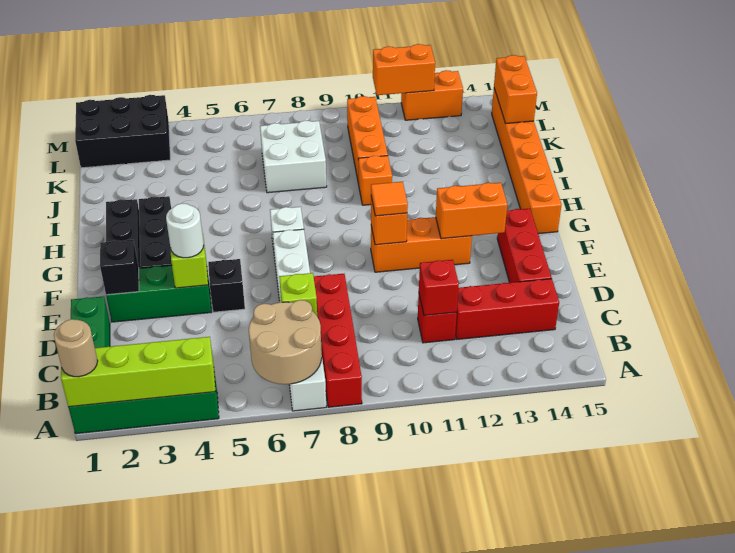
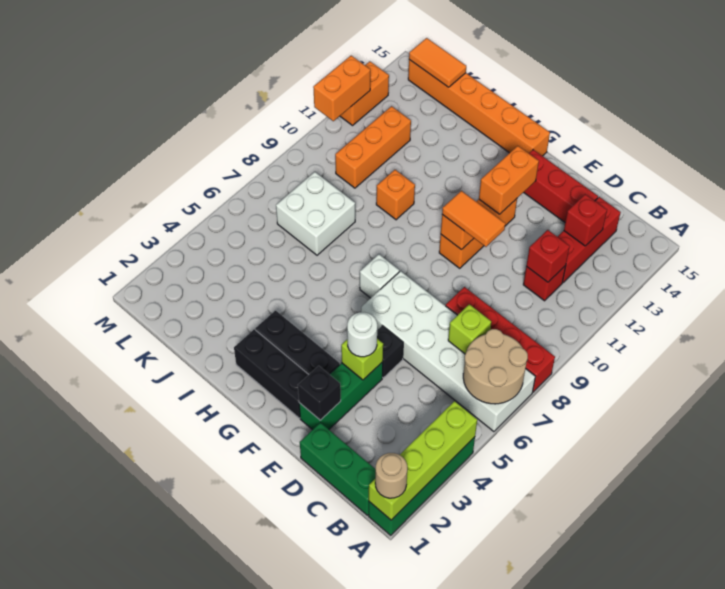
white brick A7:F7 level 1 -> white brick A6:F7 level 1
none -> red brick C13 level 2
orange tile F10 level 3 -> orange tile E10:F10 level 3
orange brick J10:L10 level 1 -> orange brick K10:K12 level 1
orange brick K15:L15 level 2 -> orange tile K15:L15 level 2
black brick L1:M3 level 1 -> none

